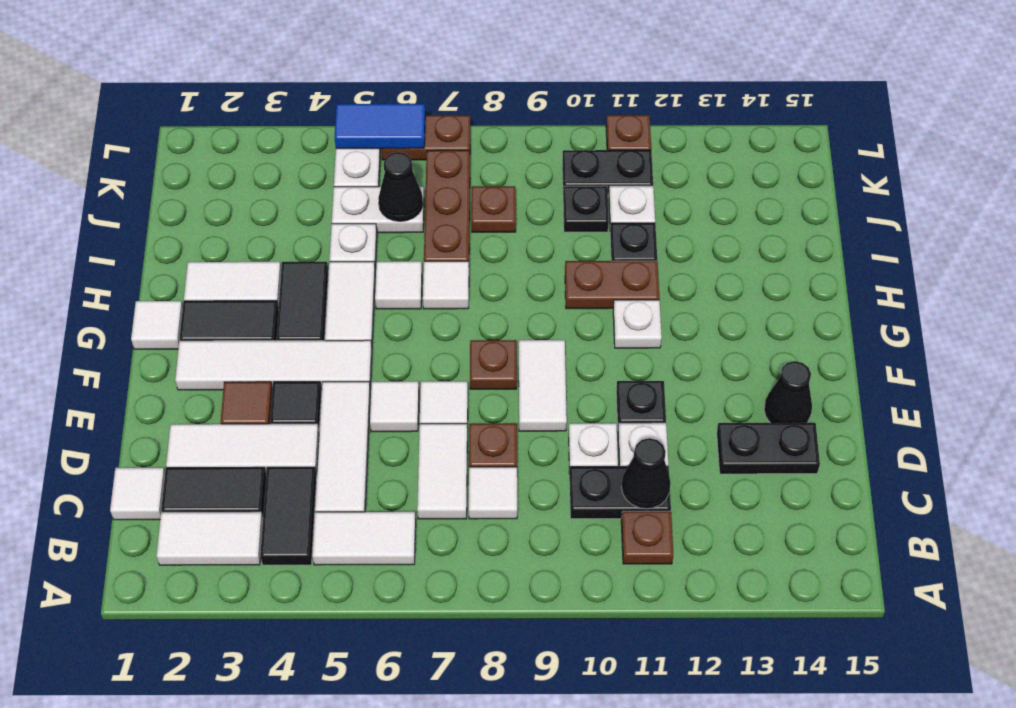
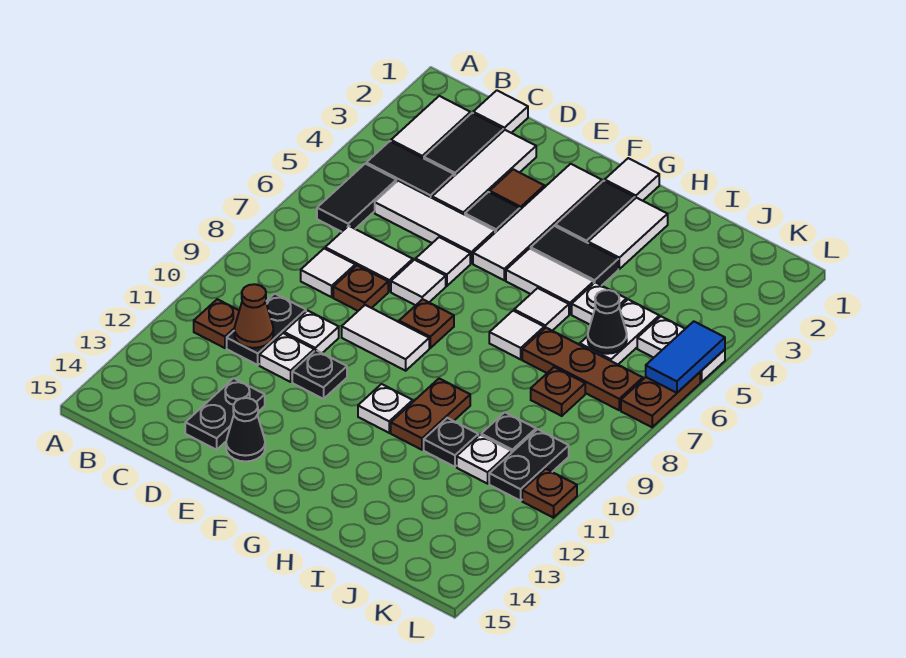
white tile B5:B6 level 1 -> black tile B5:B6 level 1
black cone C11 level 2 -> brown cone C11 level 2

